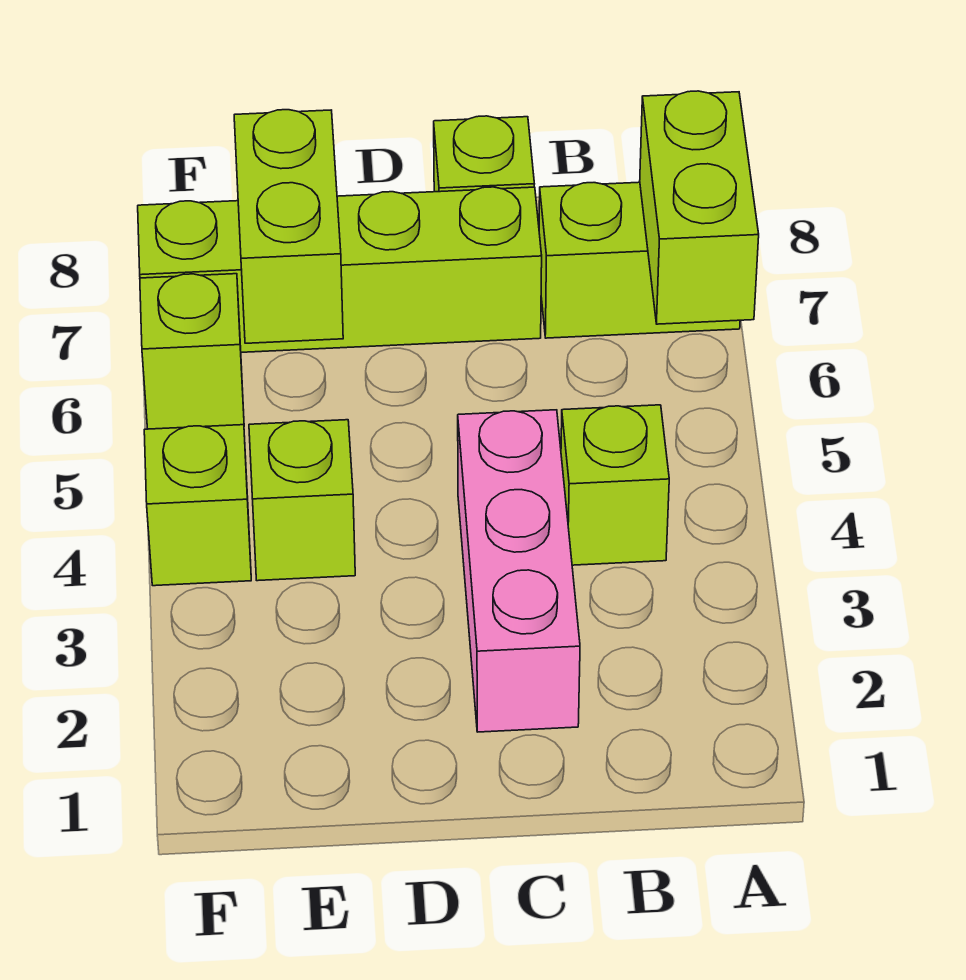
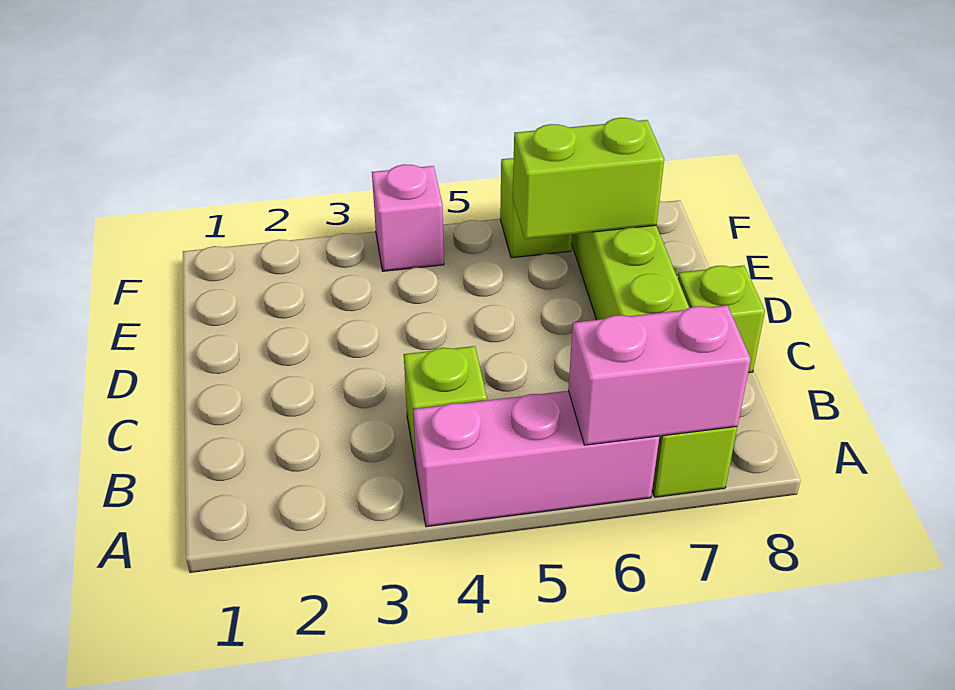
lime brick A6:A7 level 2 -> pink brick A6:A7 level 2
pink brick C2:C4 level 1 -> pink brick A4:A6 level 1
lime brick E4 level 1 -> none
lime brick F4 level 1 -> pink brick F4 level 1

